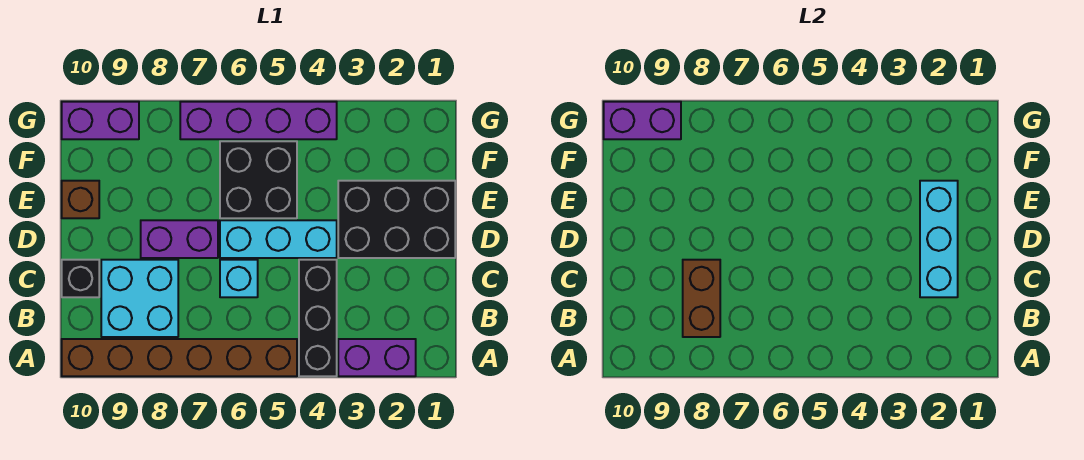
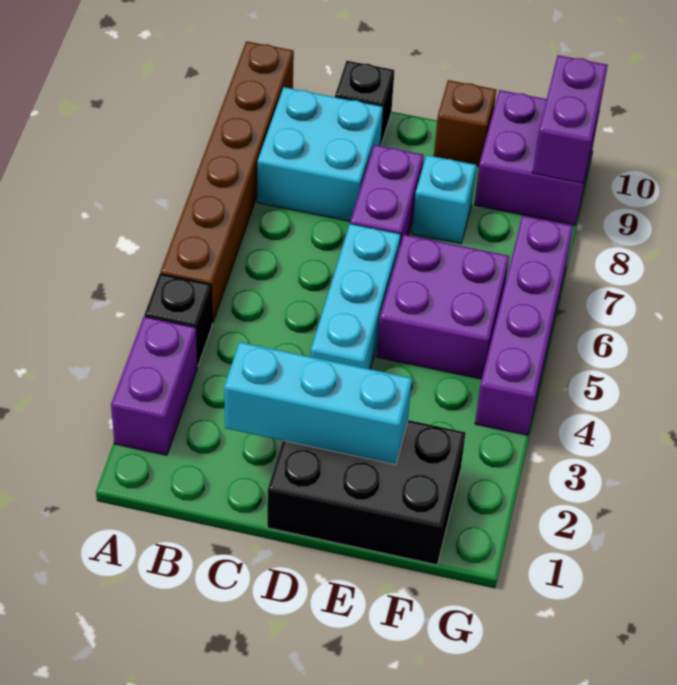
black brick A4:C4 level 1 -> black brick A4 level 1
brown brick B8:C8 level 2 -> none
cyan brick C6 level 1 -> cyan brick E8 level 1
black brick D1:E3 level 1 -> black brick D1:F2 level 1
black brick E5:F6 level 1 -> purple brick E5:F6 level 1
purple brick G9:G10 level 1 -> purple brick F9:G10 level 1

